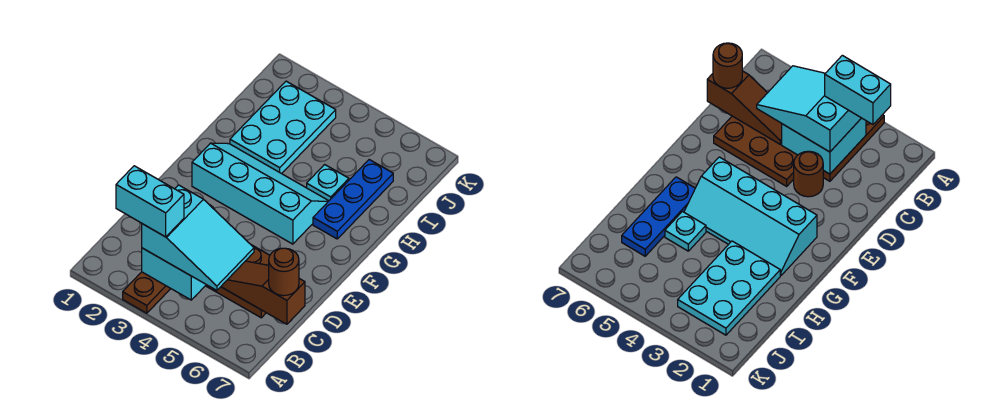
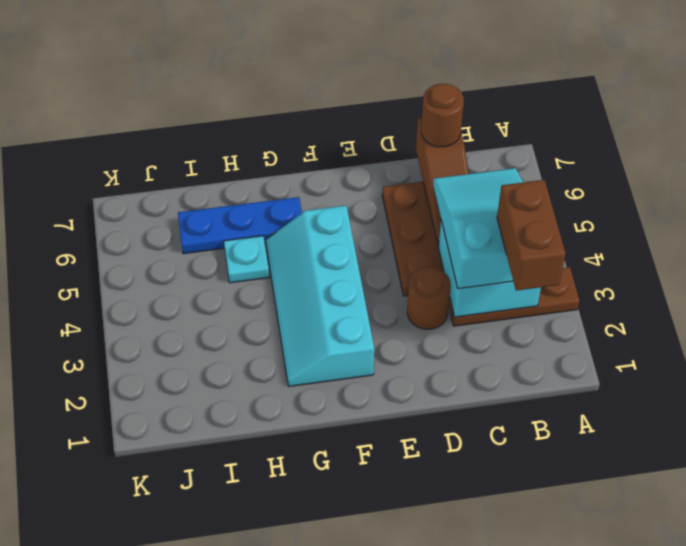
cyan brick B2:B3 level 4 -> brown brick B2:B3 level 4
cyan plate H2:J3 level 1 -> none

